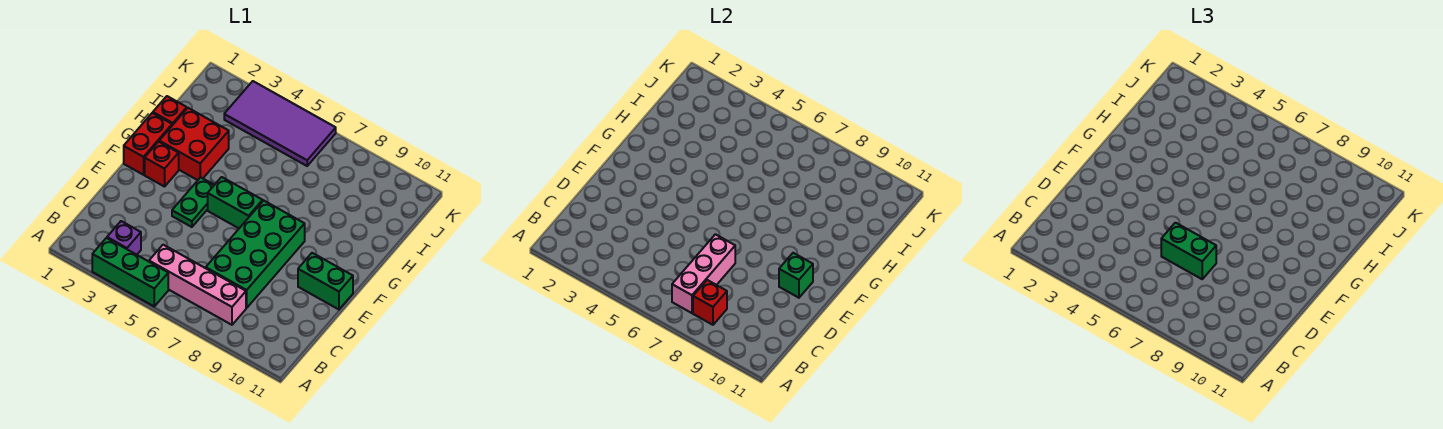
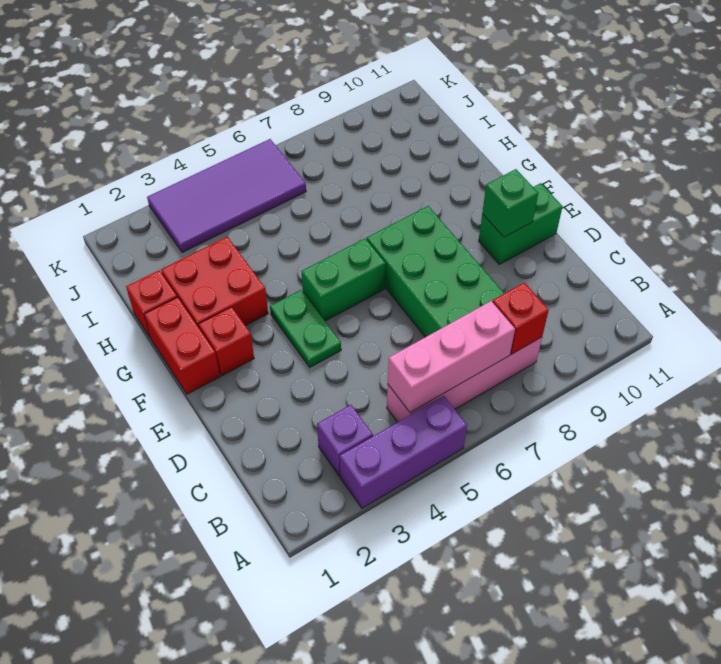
green brick A3:A5 level 1 -> purple brick A3:A5 level 1
pink brick B7:D7 level 2 -> pink brick B5:B7 level 2
green brick D6:D7 level 3 -> none

